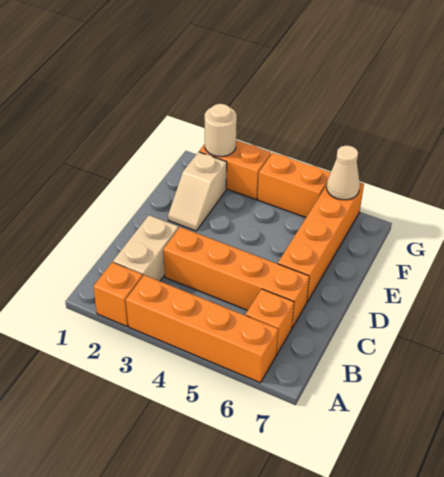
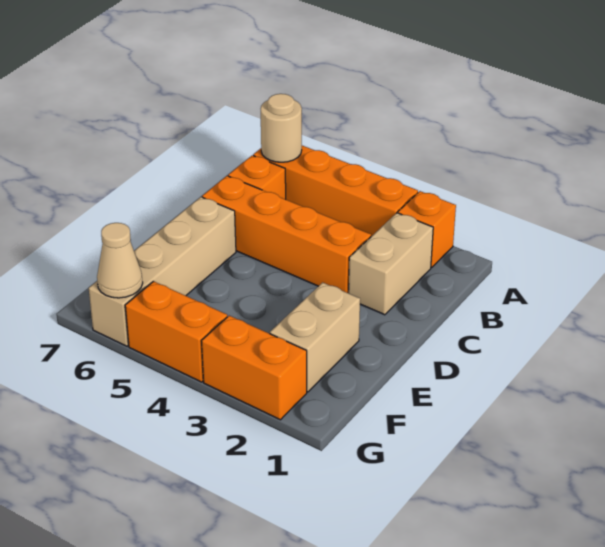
orange brick D6:G6 level 1 -> tan brick D6:G6 level 1
tan slope E2:F2 level 1 top F -> tan brick E2:F2 level 1
tan round brick G2 level 2 -> tan round brick A6 level 2

